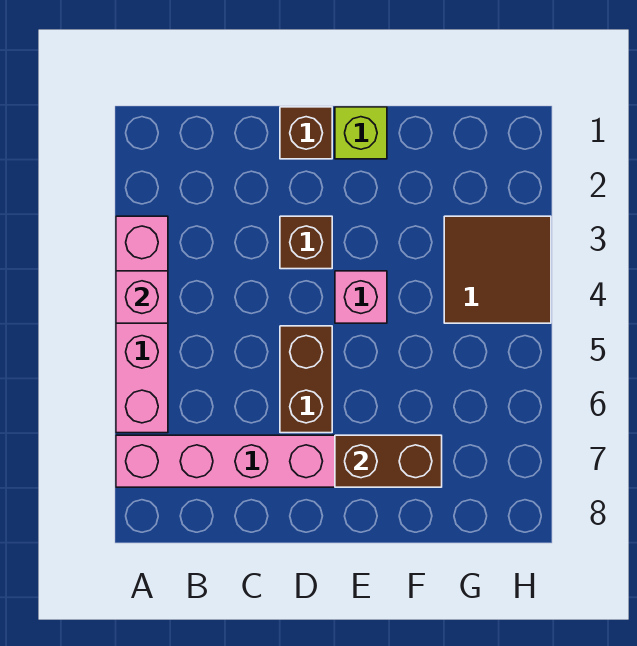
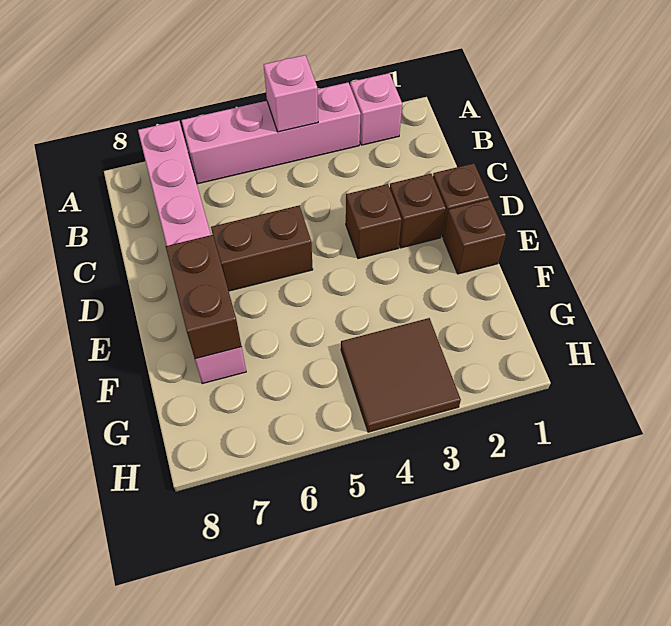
none -> brown brick D2 level 1
lime brick E1 level 1 -> brown brick E1 level 1
pink brick E4 level 1 -> pink brick A2 level 1

